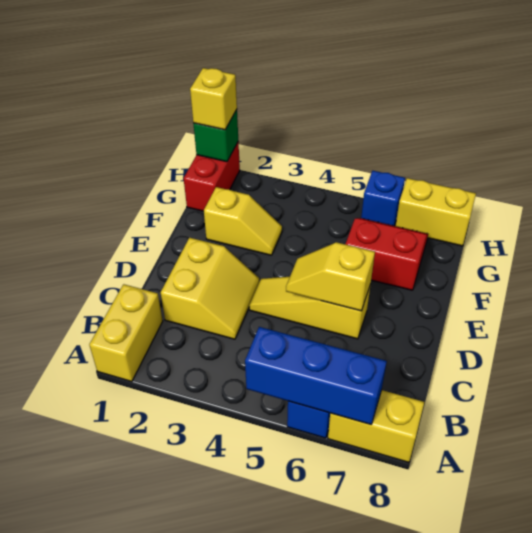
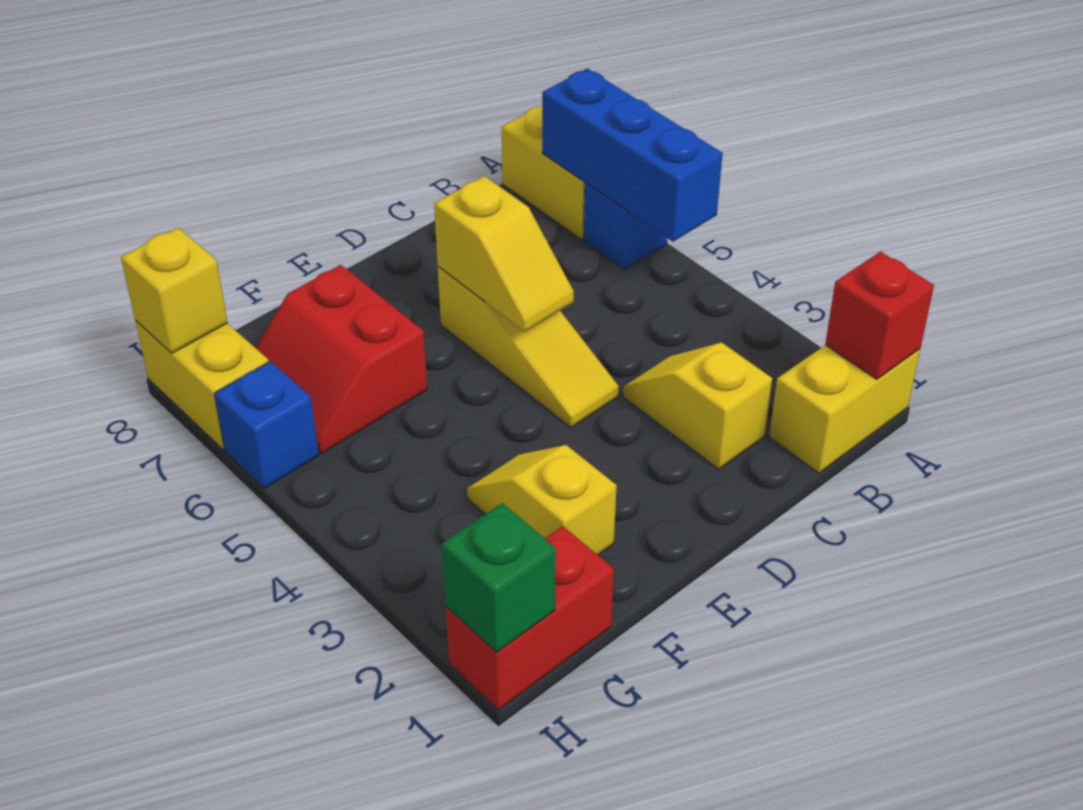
none -> red brick A1 level 2
yellow slope C2:D3 level 1 top 2 -> yellow slope C2:C3 level 1 top 2
yellow brick H1 level 3 -> yellow brick H8 level 2

